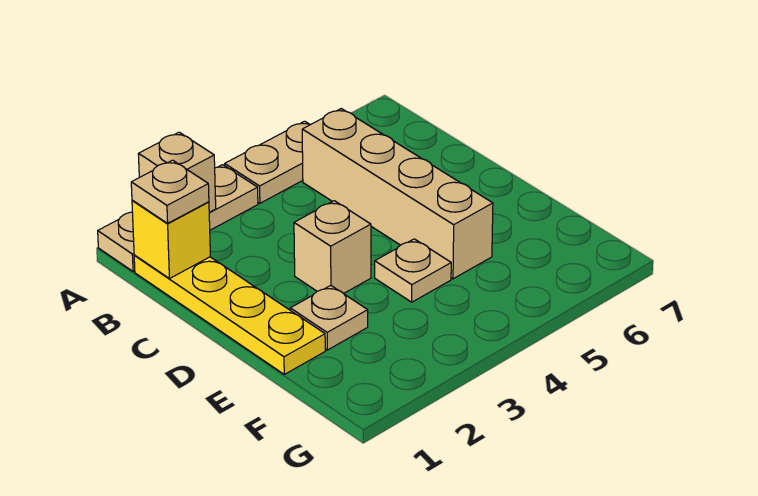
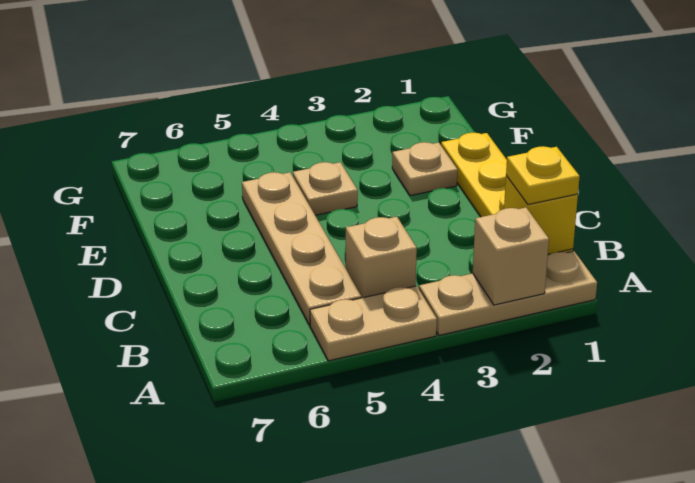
tan plate B1 level 3 -> yellow plate B1 level 3
tan brick B5:E5 level 1 -> tan plate B5:E5 level 1
tan brick D3 level 1 -> tan brick B4 level 1

